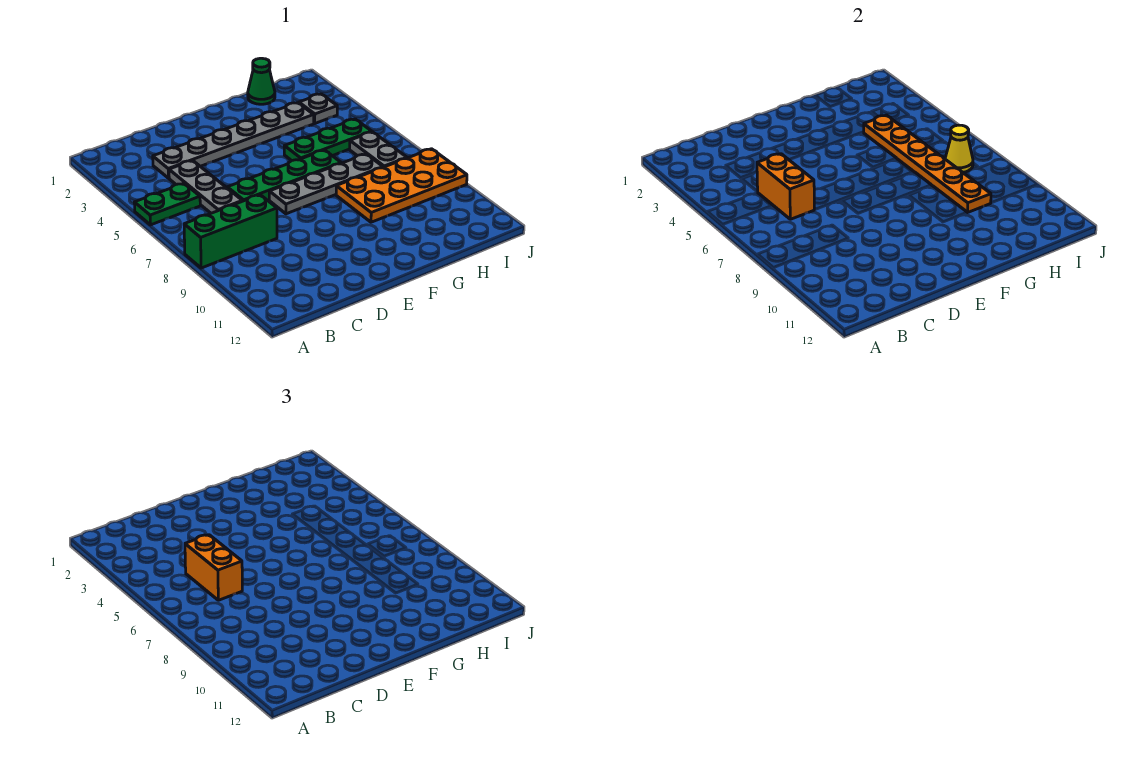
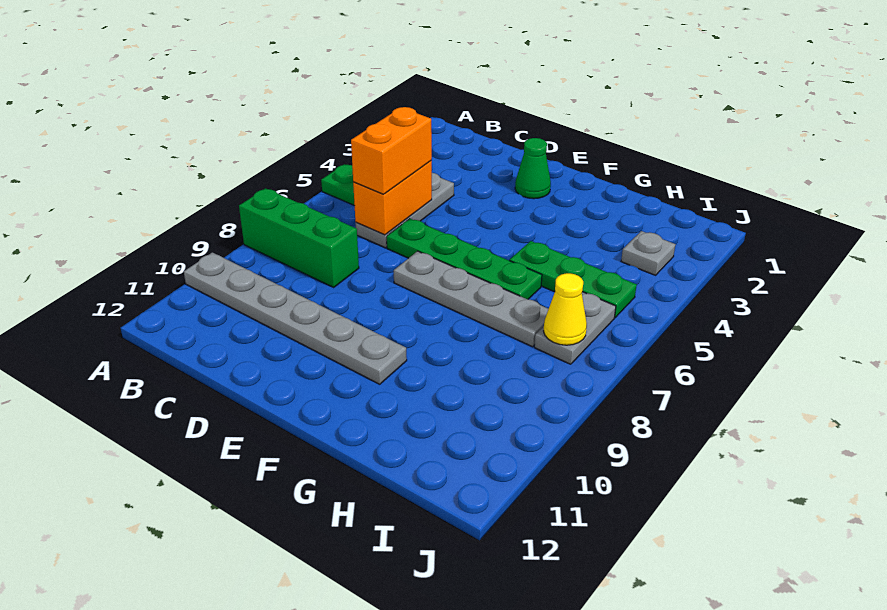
grey plate C3:H3 level 1 -> grey plate A10:F10 level 1
orange plate G8:J9 level 1 -> none
green cone H1 level 1 -> green cone E2 level 1
orange plate H4:H9 level 2 -> none

